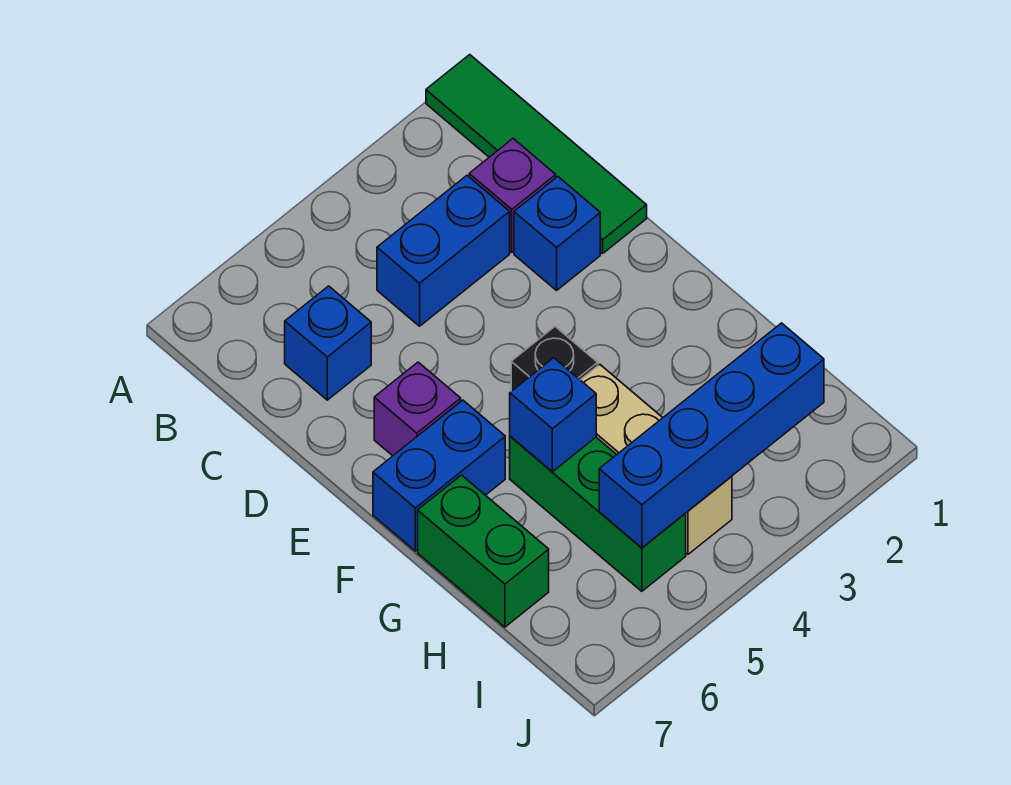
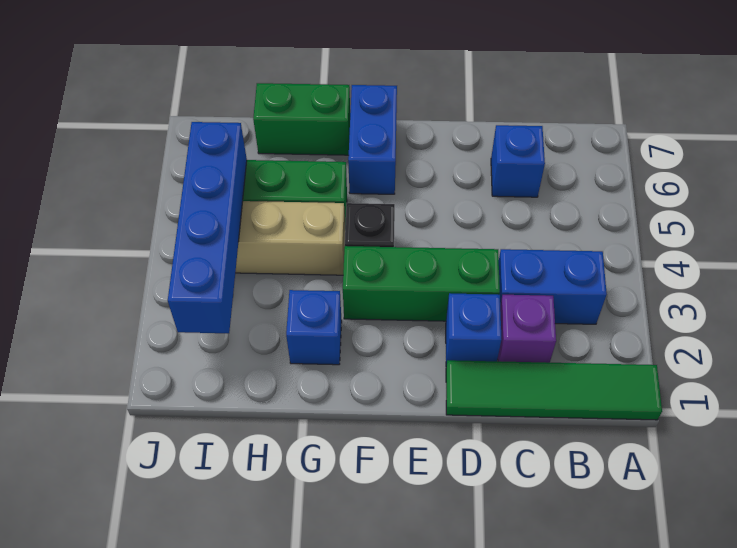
blue brick C3:C4 level 1 -> blue brick B3:C3 level 1
none -> green brick D3:F3 level 1
purple brick E6 level 1 -> none
blue brick G5 level 2 -> blue brick G2 level 1

